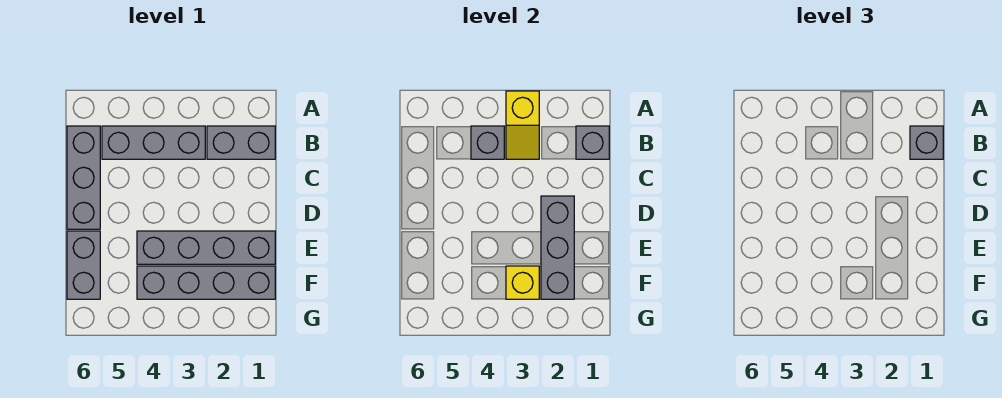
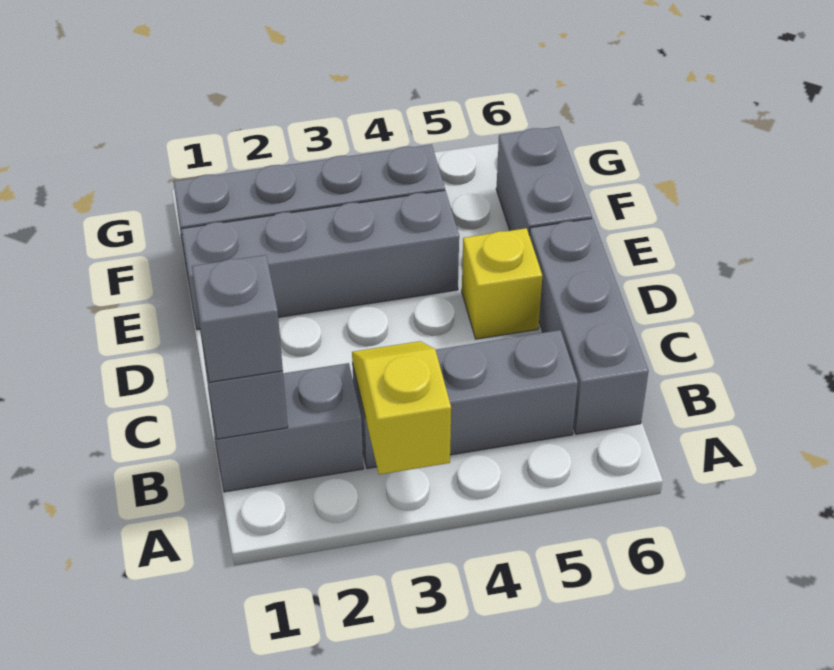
grey brick B4 level 2 -> none
grey brick D2:F2 level 2 -> none
yellow brick F3 level 2 -> yellow brick D5 level 1

